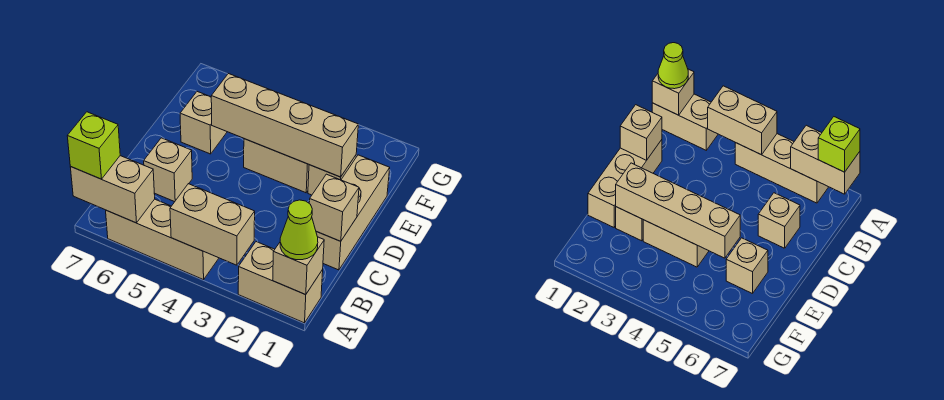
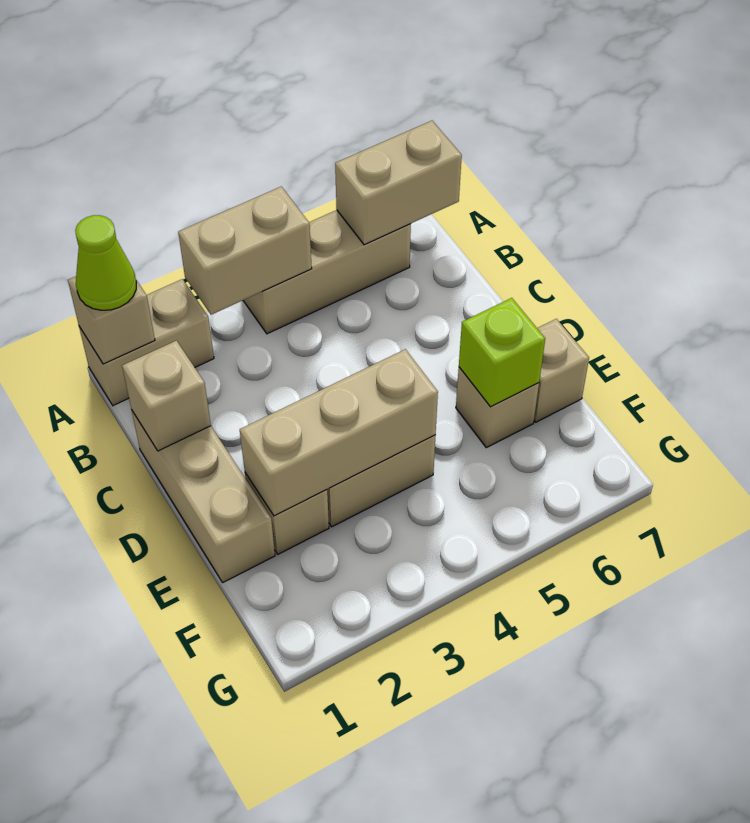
lime brick A7 level 3 -> lime brick E6 level 2
tan brick C6 level 1 -> tan brick E7 level 1
tan brick E2:E5 level 2 -> tan brick E2:E4 level 2

